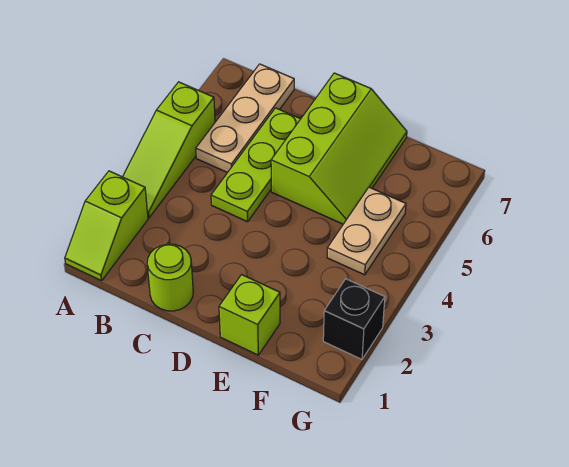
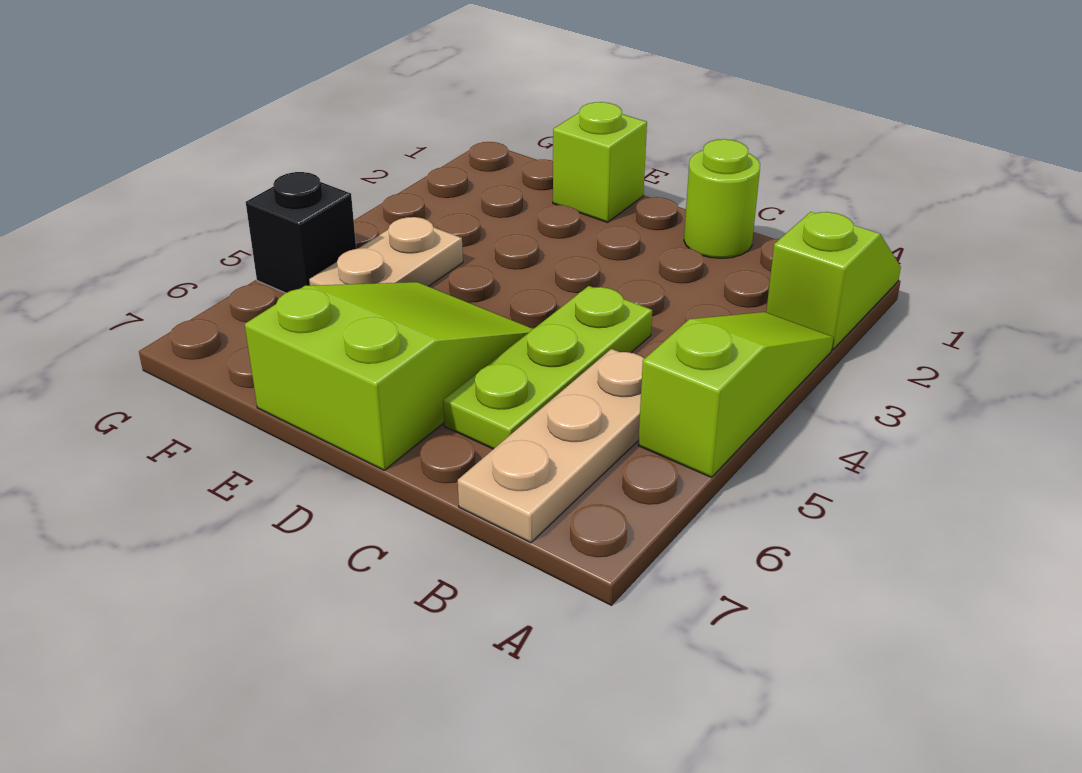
lime slope D5:E7 level 1 top D -> lime slope D5:E7 level 1 top 7
black brick G2 level 1 -> black brick G5 level 1

